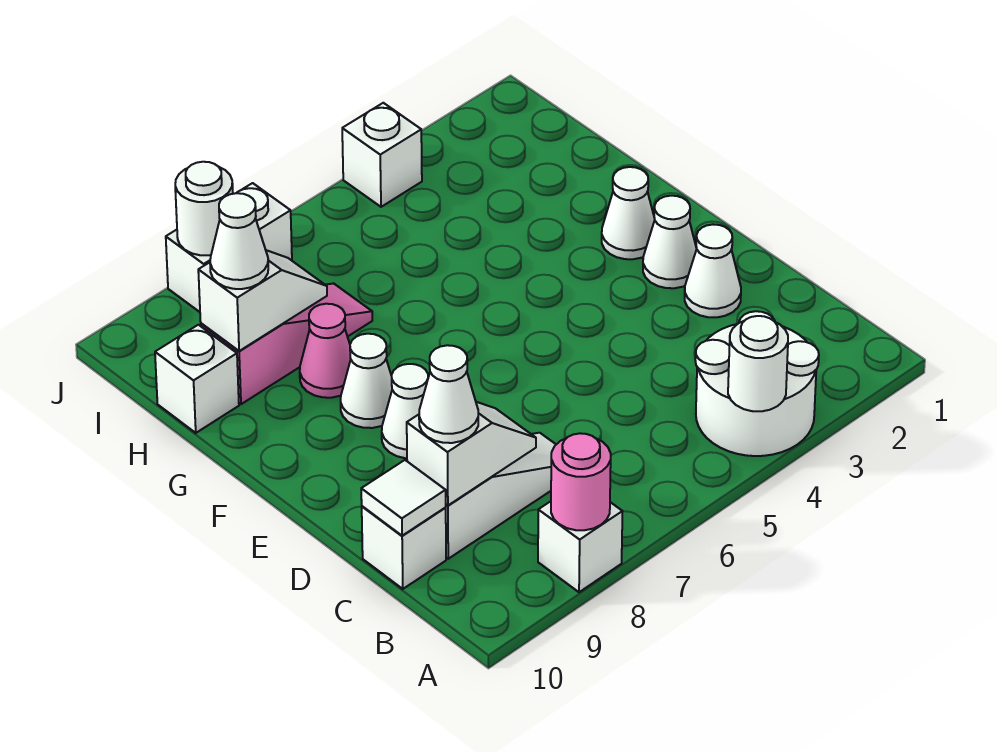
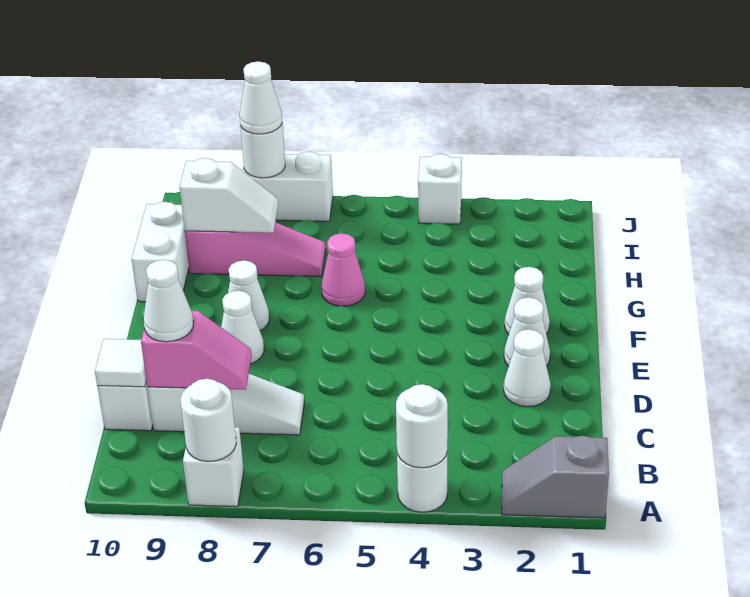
none -> grey slope A1:A2 level 1 top 1
white round brick A3:B4 level 1 -> white round brick A4 level 1
pink round brick A8 level 2 -> white round brick A8 level 2
white slope C8:C9 level 2 top 9 -> pink slope C8:C9 level 2 top 9
pink cone G8 level 1 -> pink cone G6 level 1
white cone H9 level 3 -> white cone J8 level 3
white brick H10 level 1 -> white brick G10:H10 level 1

